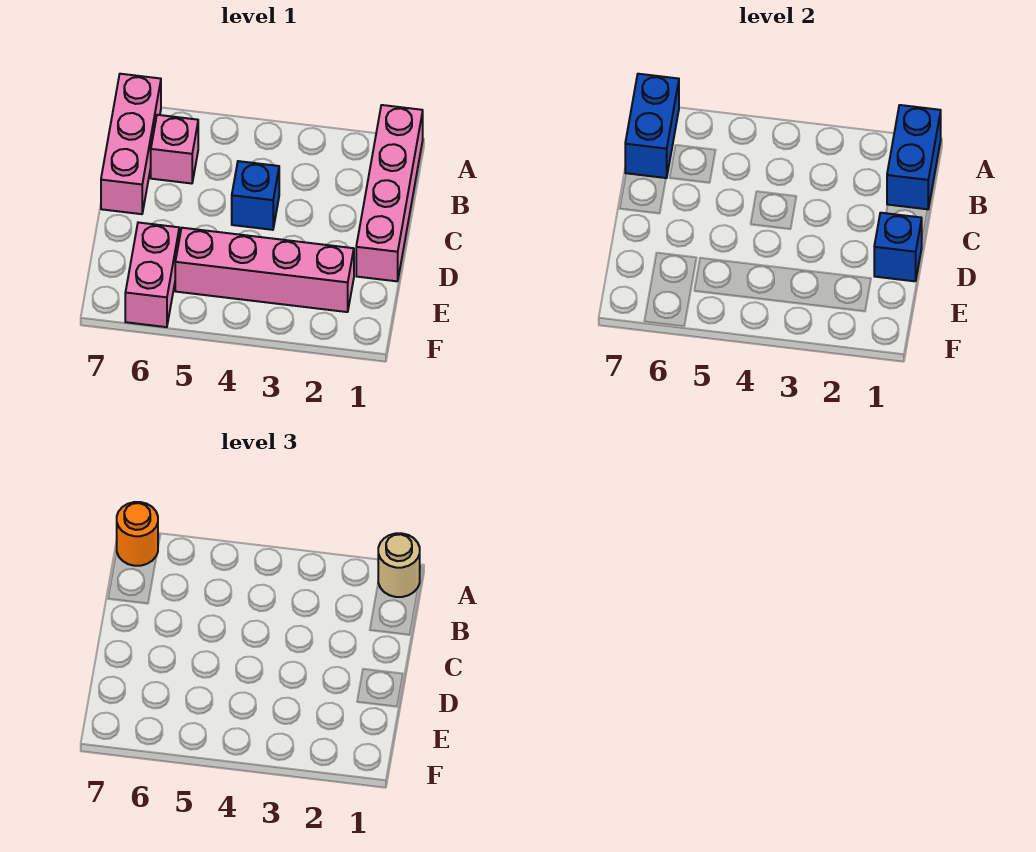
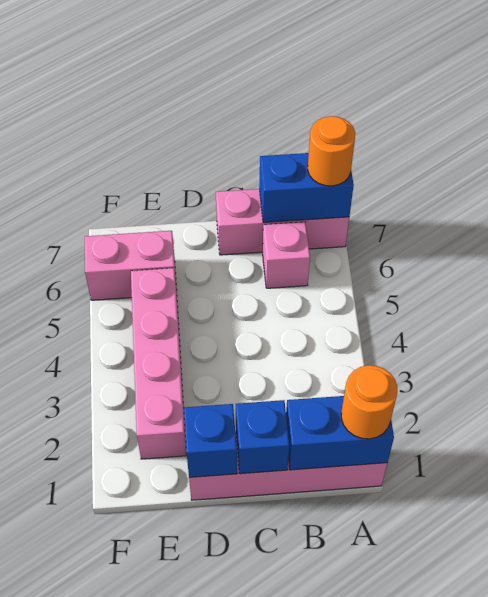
tan round brick A1 level 3 -> orange round brick A1 level 3
blue brick C4 level 1 -> blue brick C1 level 2

